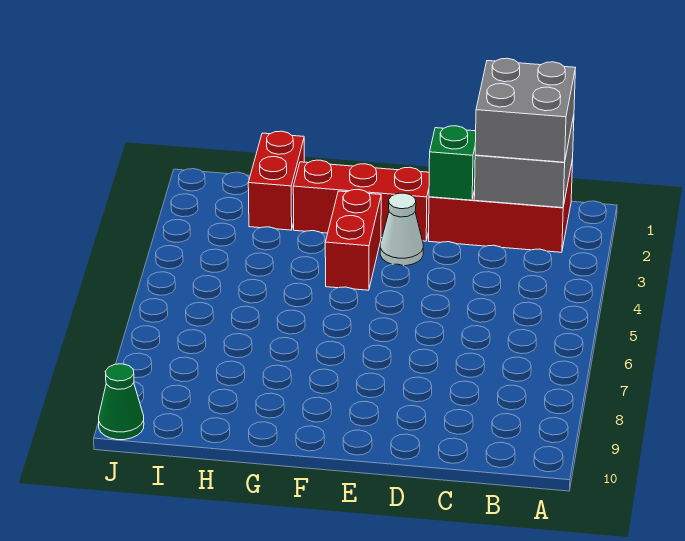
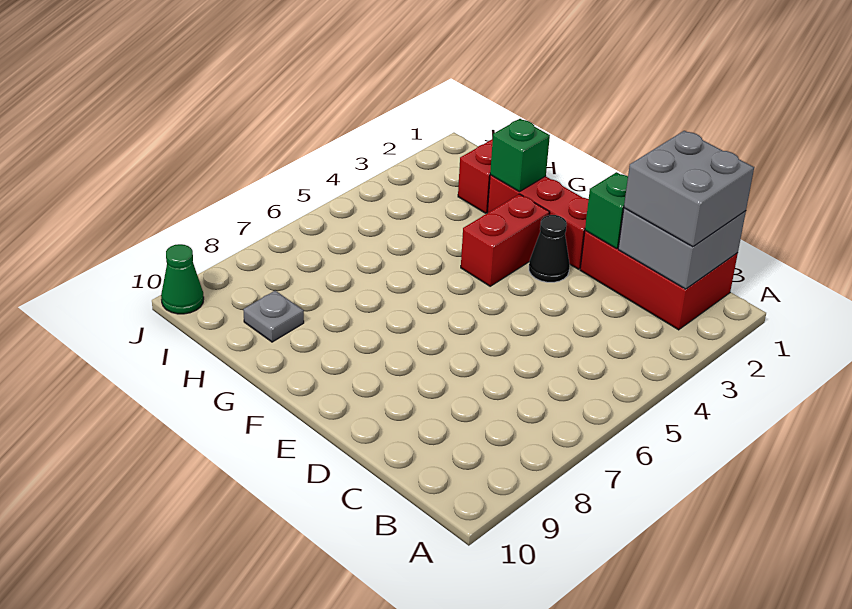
white cone E3 level 1 -> black cone E3 level 1
none -> green brick G2 level 2
none -> grey plate H9 level 1

